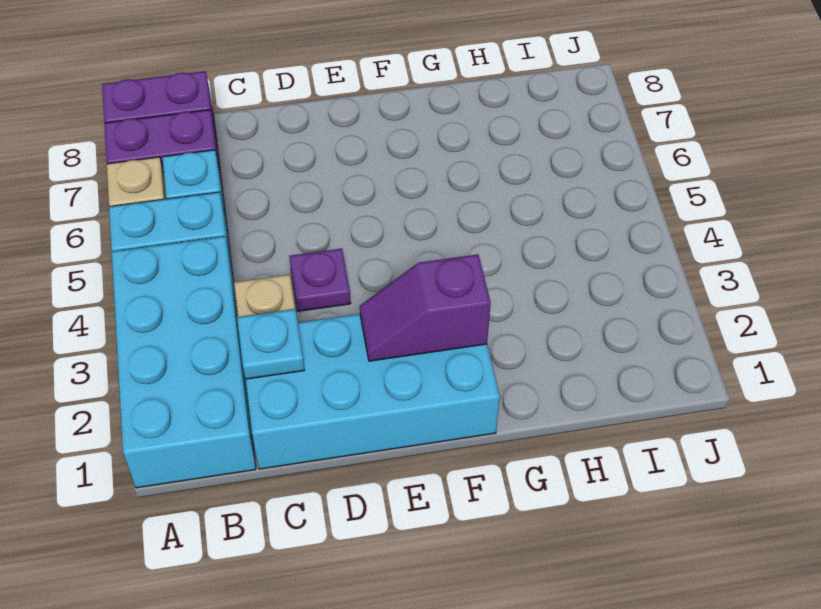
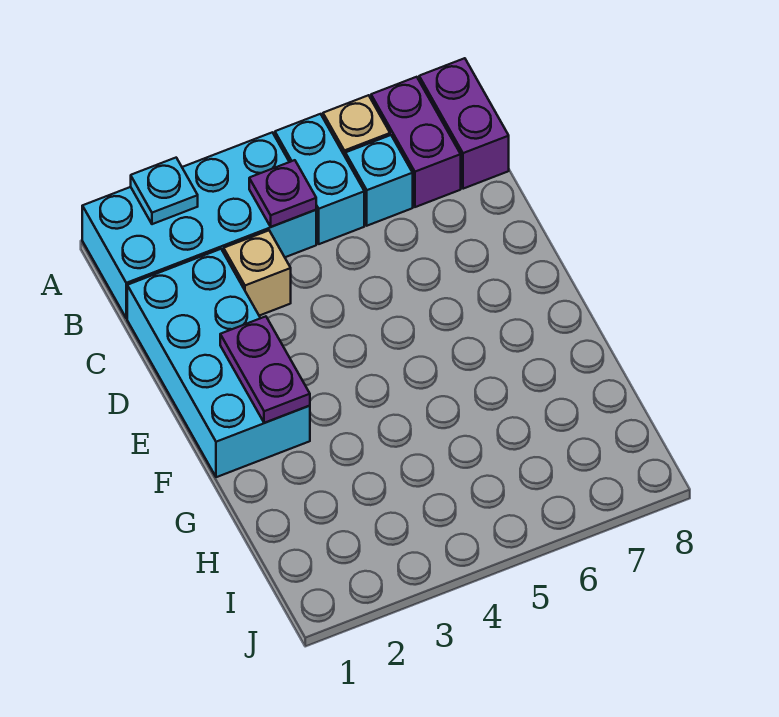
cyan plate C2 level 2 -> cyan plate A2 level 2
purple plate D4 level 1 -> purple plate B4 level 2
purple slope E2:F2 level 2 top F -> purple plate E2:F2 level 2

